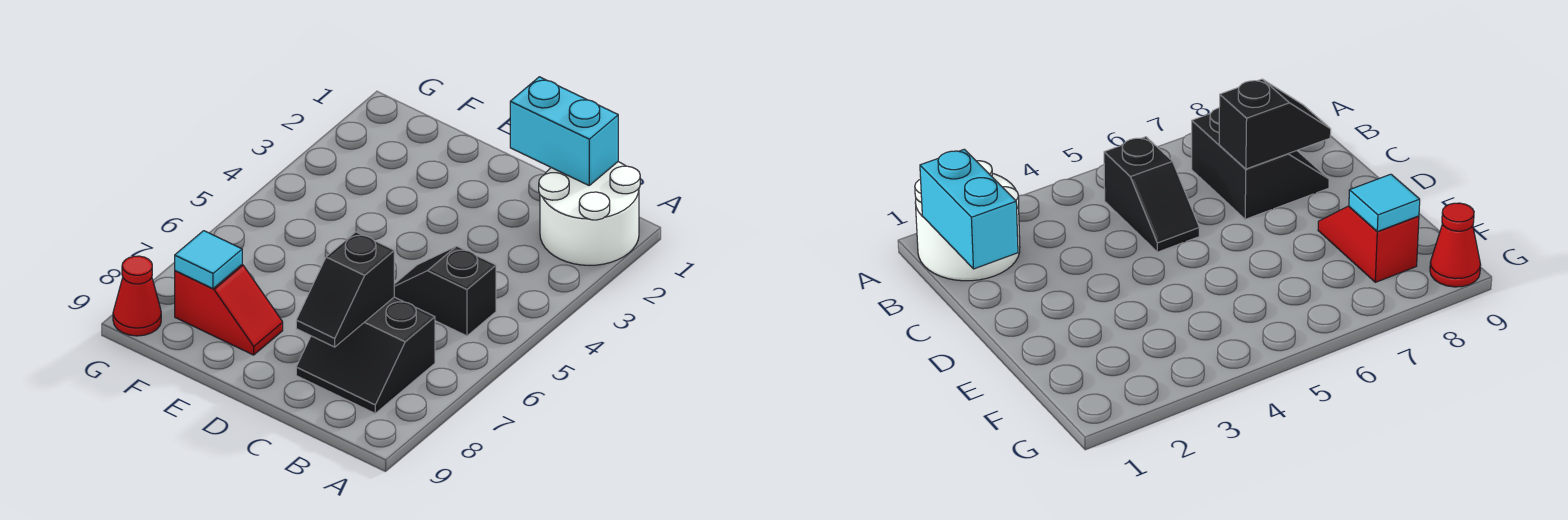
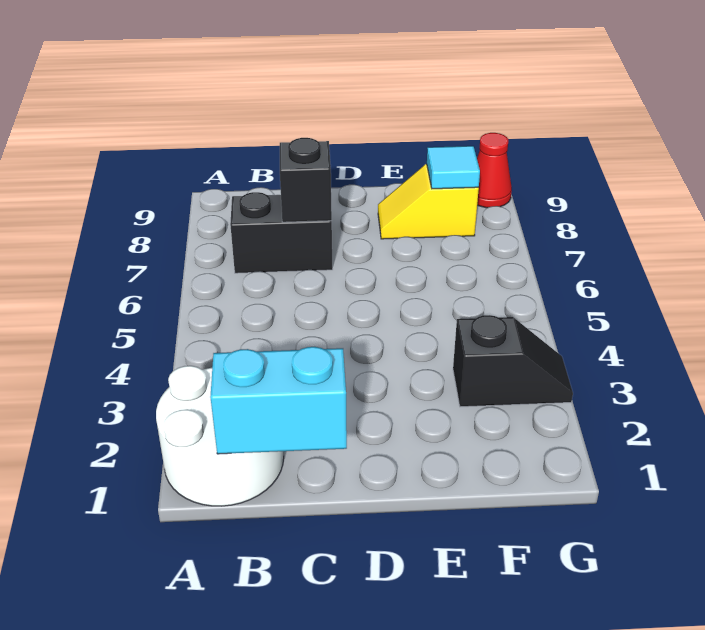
black slope B5:C5 level 1 top B -> black slope F3:G3 level 1 top F
red slope E8:F8 level 1 top F -> yellow slope E8:F8 level 1 top F

